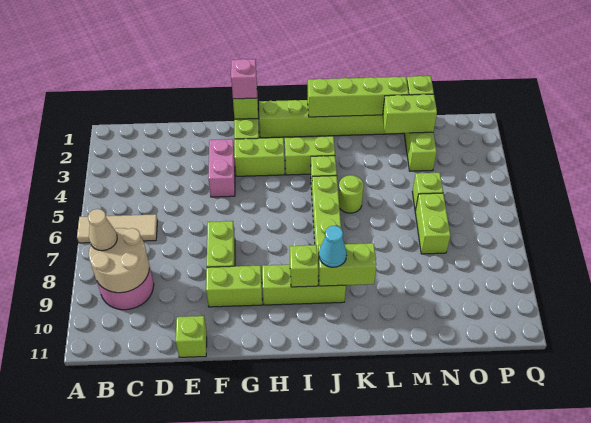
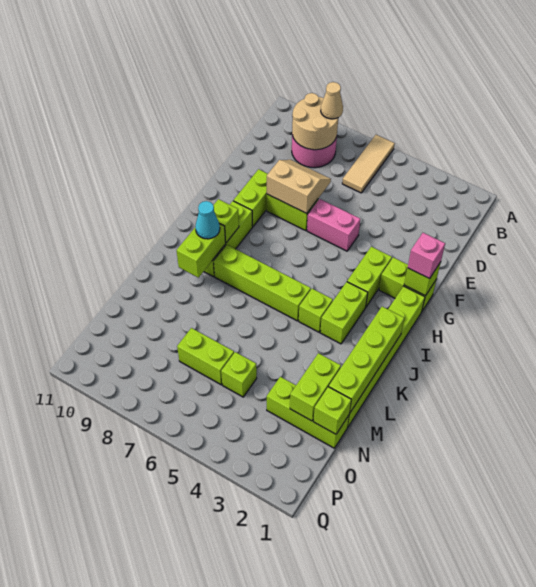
none -> tan slope E7:F8 level 2 top F
lime brick E11 level 1 -> none
pink brick F3:F4 level 1 -> pink brick F5:F6 level 1
lime round brick K5 level 1 -> none

